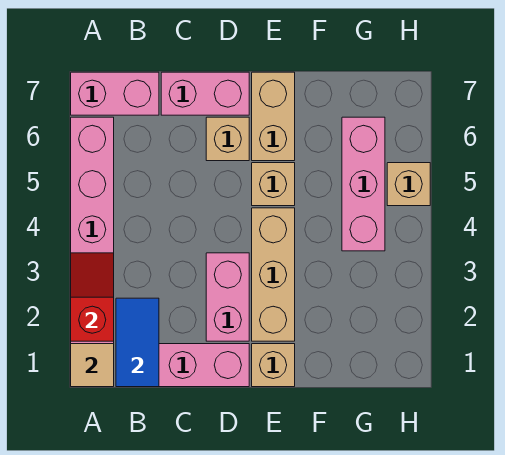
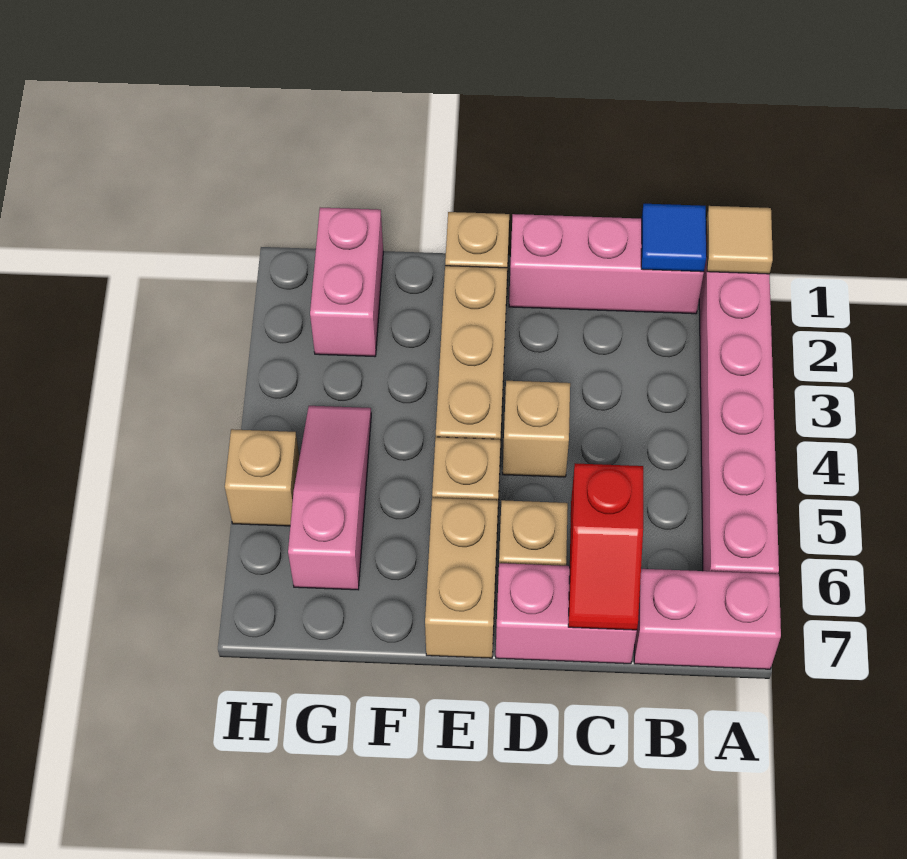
red slope A2:A3 level 2 top 2 -> red slope C6:C7 level 2 top 6
blue tile B1:B2 level 2 -> blue tile B1 level 2
pink brick D2:D3 level 1 -> pink brick G1:G2 level 1
none -> tan brick D4 level 1
pink brick G4:G6 level 1 -> pink slope G4:G6 level 1 top 6

